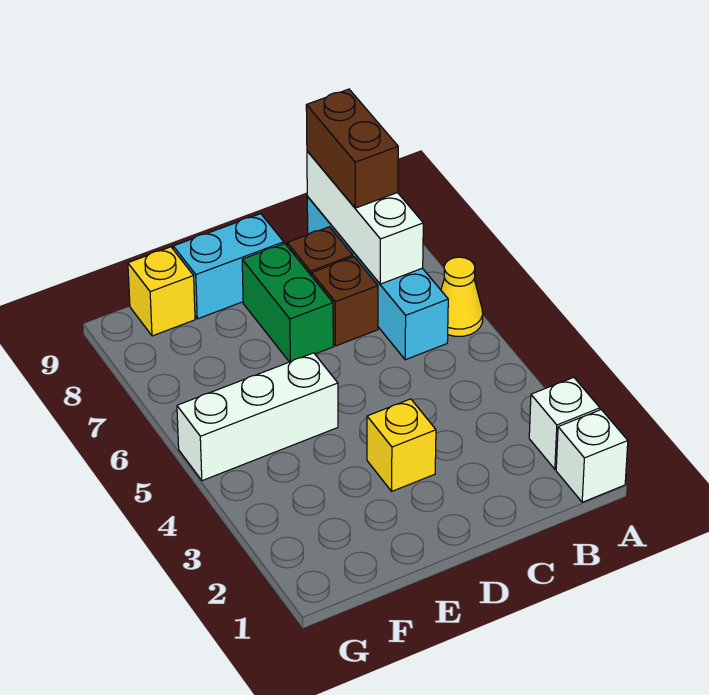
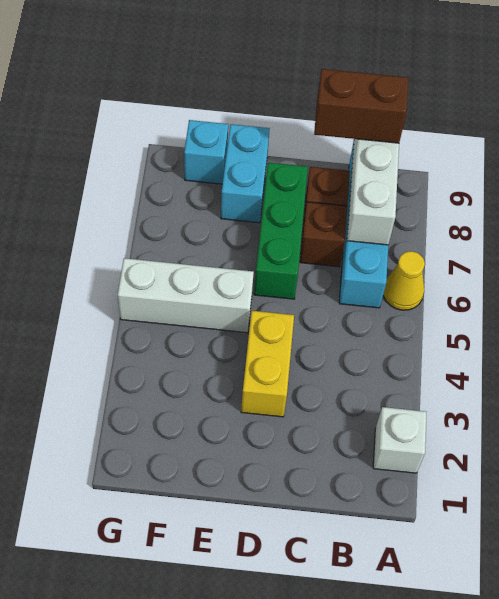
white brick A1 level 1 -> none
brown brick B8:B9 level 3 -> brown brick B9:C9 level 3
yellow brick D3 level 1 -> yellow brick D3:D4 level 1
green brick D7:D8 level 1 -> green brick D6:D8 level 1
cyan brick D9:E9 level 1 -> cyan brick E8:E9 level 1
yellow brick F9 level 1 -> cyan brick F9 level 1

